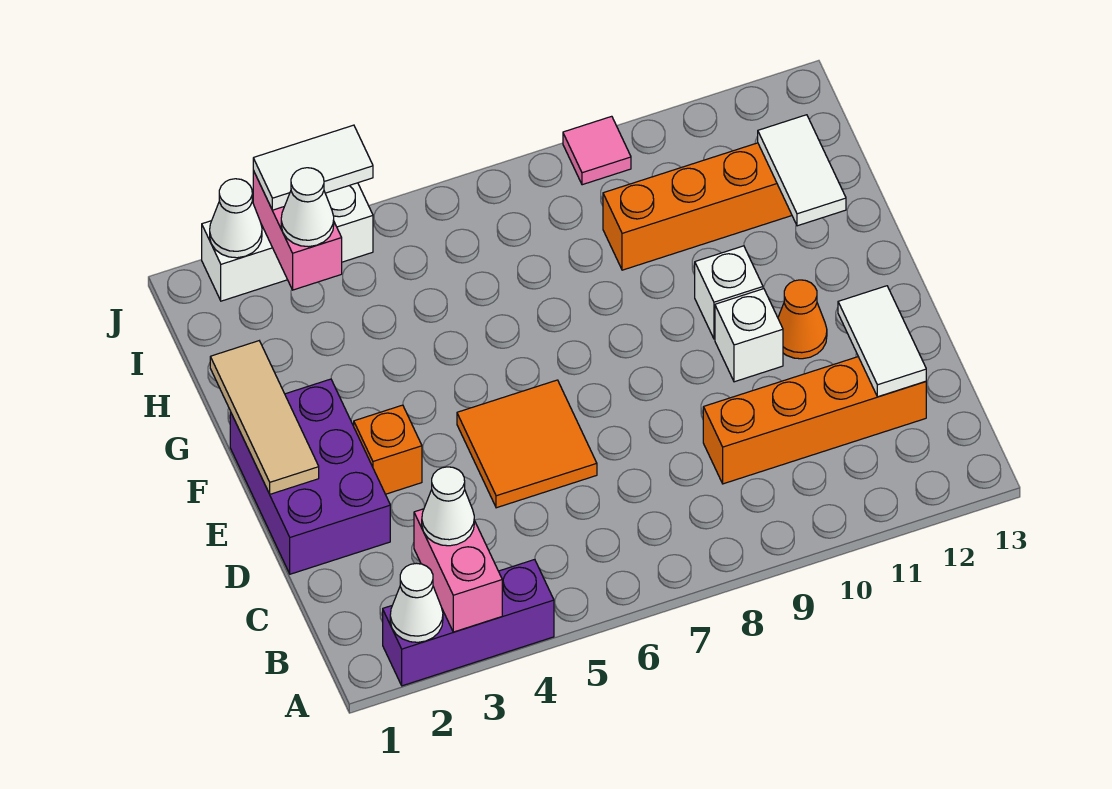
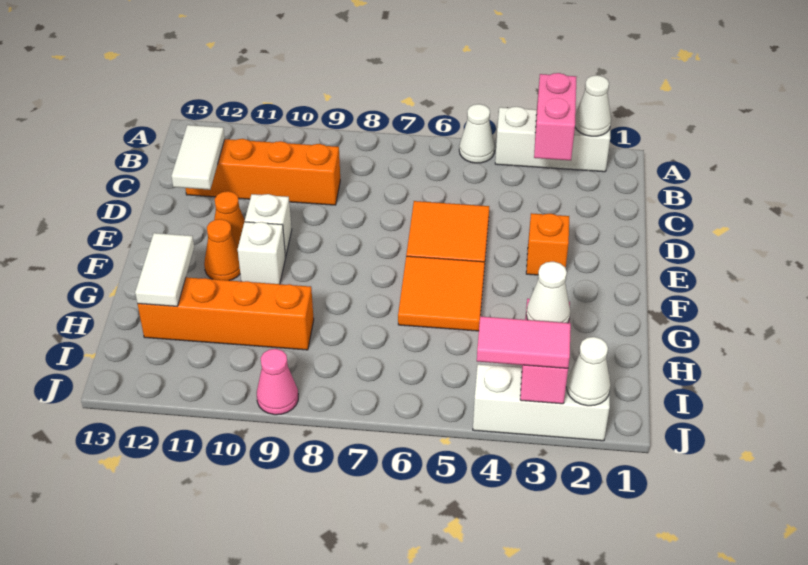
purple brick A2:A4 level 1 -> white brick A2:A4 level 1
white cone B3 level 3 -> white cone A5 level 1
purple brick D1:F2 level 1 -> none
tan tile E1:G1 level 2 -> none
none -> orange tile F5:G6 level 1
none -> orange cone F11 level 1
white tile J3:J4 level 3 -> pink tile J3:J4 level 3
pink tile J9 level 1 -> pink cone J9 level 1

